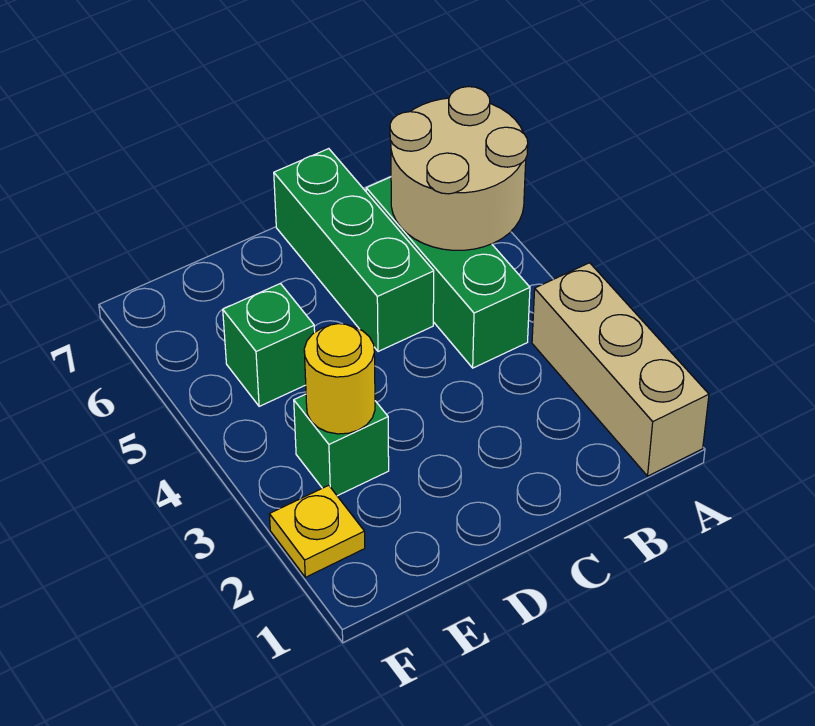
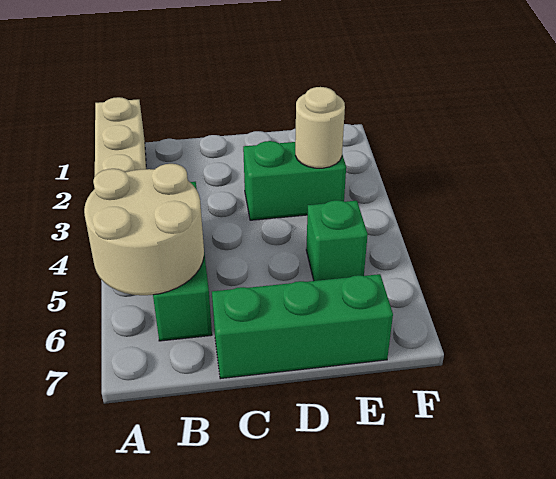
green brick C5:C7 level 1 -> green brick C7:E7 level 1
green brick E3 level 1 -> green brick D3:E3 level 1
yellow round brick E3 level 2 -> tan round brick E3 level 2
yellow plate F2 level 1 -> none

